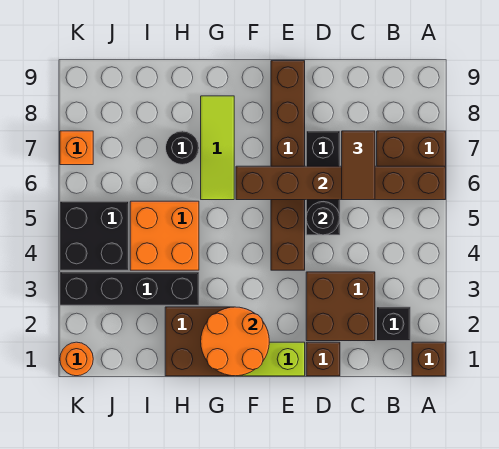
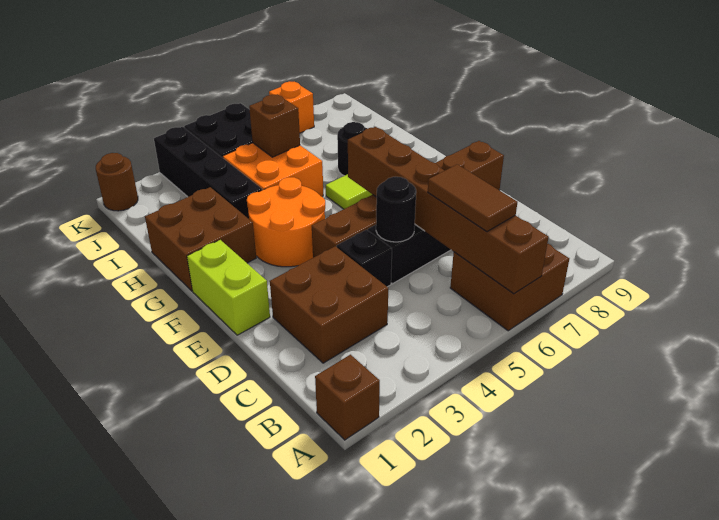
black brick B2 level 1 -> black brick D4 level 1
brown tile C6:C7 level 3 -> brown tile B6:C6 level 3
brown brick D1 level 1 -> brown brick I5 level 2
orange round brick F1:G2 level 2 -> orange round brick F3:G4 level 1
orange round brick K1 level 1 -> brown round brick K1 level 1

